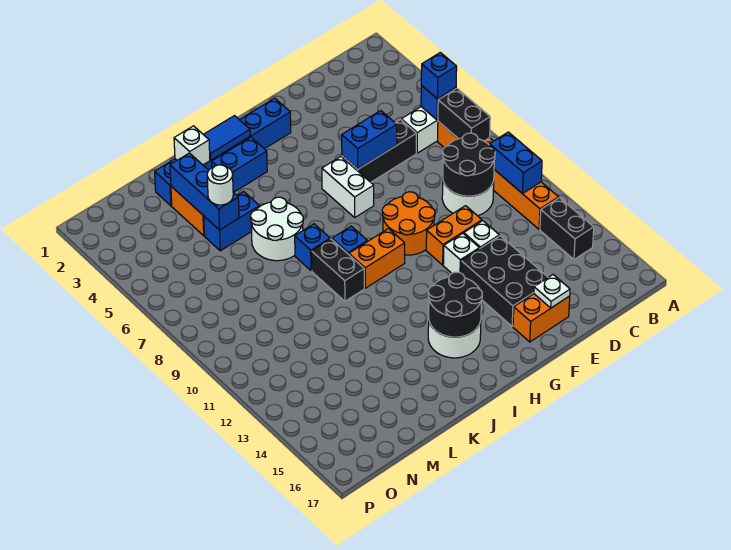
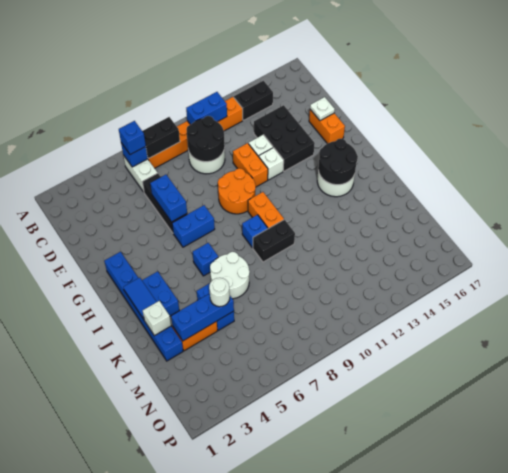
black brick E13:F15 level 1 -> black brick D13:F14 level 1
white brick G6:G7 level 1 -> blue brick G6:G7 level 1
blue brick J8 level 1 -> blue brick I6 level 1

